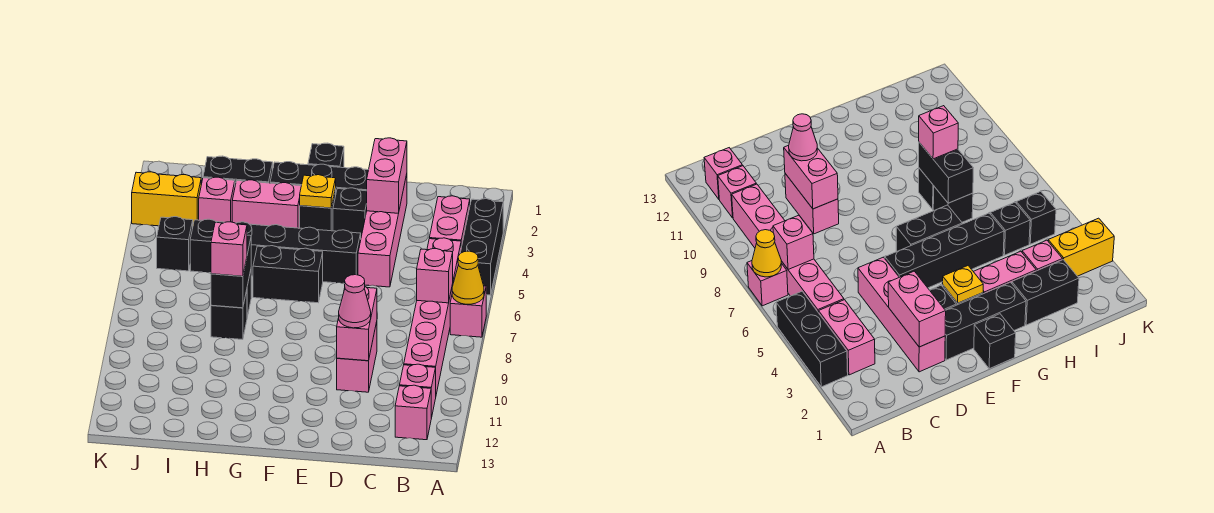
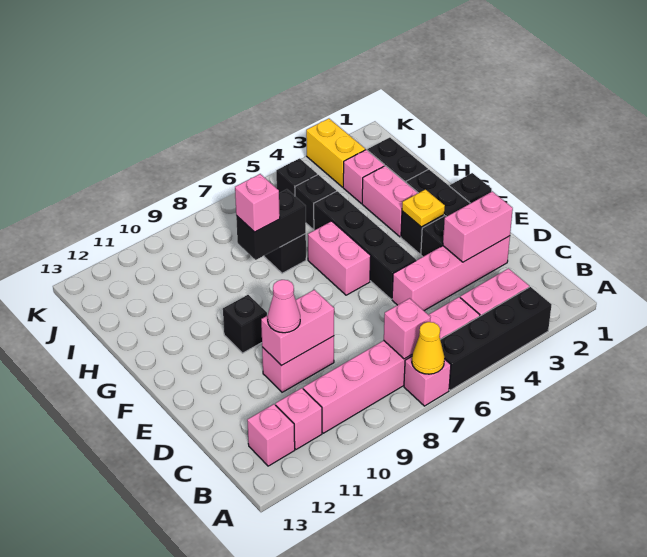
black brick A3:A5 level 1 -> black brick A3:A6 level 1
black brick F6:G6 level 1 -> pink brick F6:G6 level 1
black brick H8 level 1 -> black brick F10 level 1

